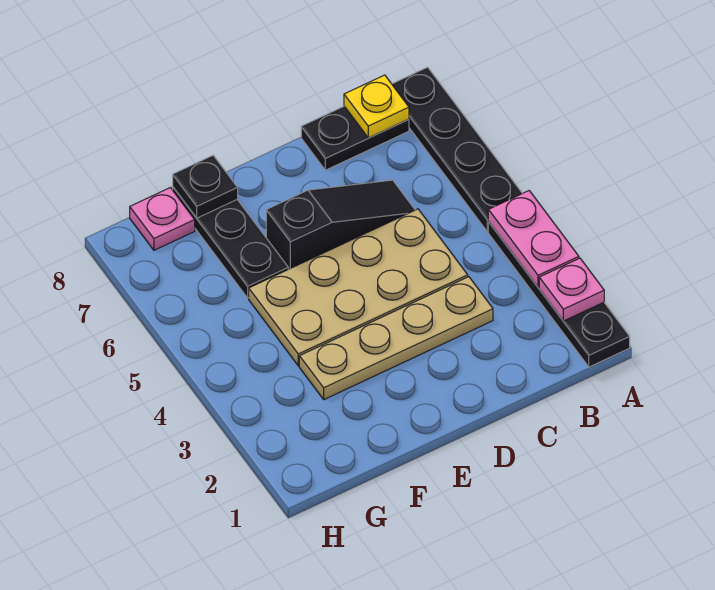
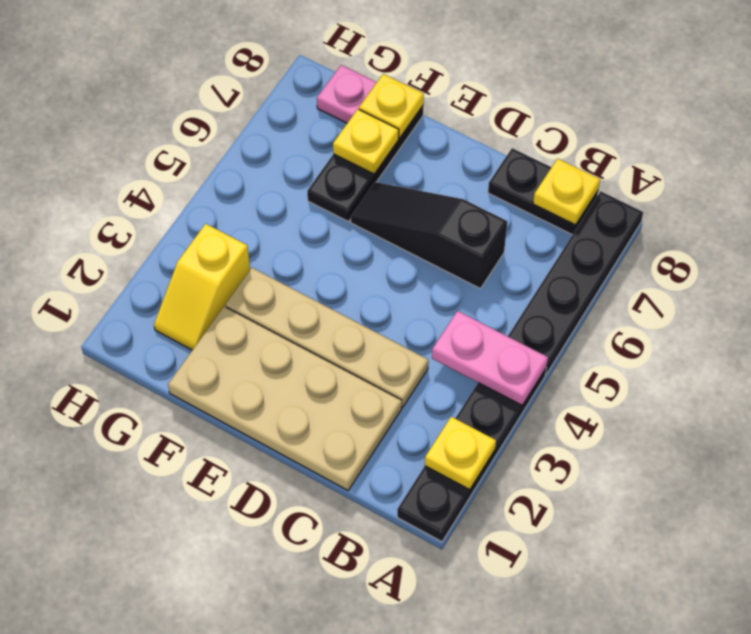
pink plate A2 level 2 -> yellow plate A2 level 2
pink plate A3:A4 level 2 -> pink plate A4:B4 level 2
tan plate C4:F5 level 1 -> tan plate C1:F2 level 1
black slope C6:E6 level 1 top E -> black slope C6:E6 level 1 top C
none -> yellow plate F7 level 2
black plate F8 level 2 -> yellow plate F8 level 2
none -> yellow slope G2:G3 level 1 top 3

